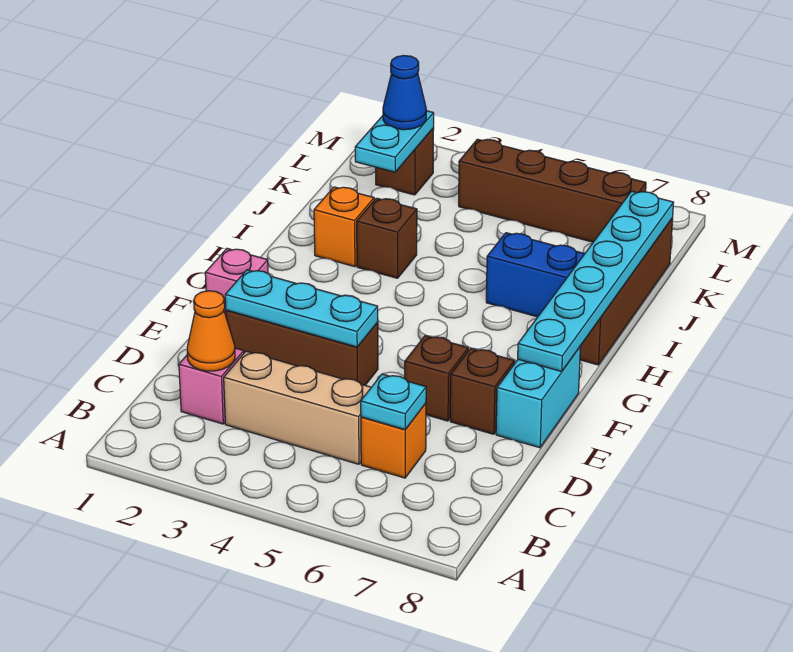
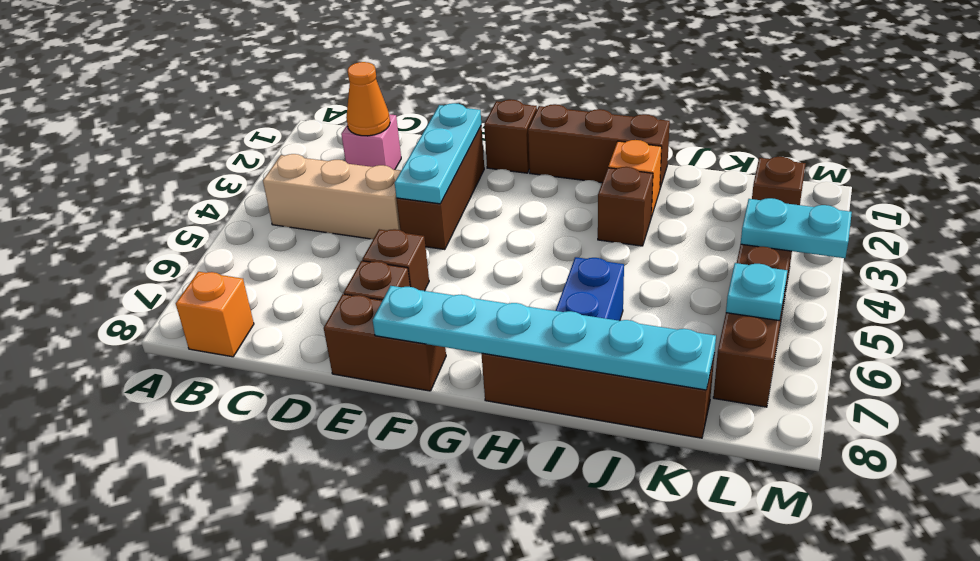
tan brick C3:C5 level 1 -> tan brick B4:D4 level 1
orange brick C6 level 1 -> orange brick B8 level 1
cyan plate C6 level 2 -> cyan plate L6 level 2
cyan brick E8:F8 level 1 -> brown brick E8:F8 level 1
pink brick F1 level 1 -> brown brick F1 level 1
none -> brown brick G1:I1 level 1
cyan plate K2:L2 level 2 -> cyan plate L4:M4 level 2
blue cone L2 level 3 -> none

